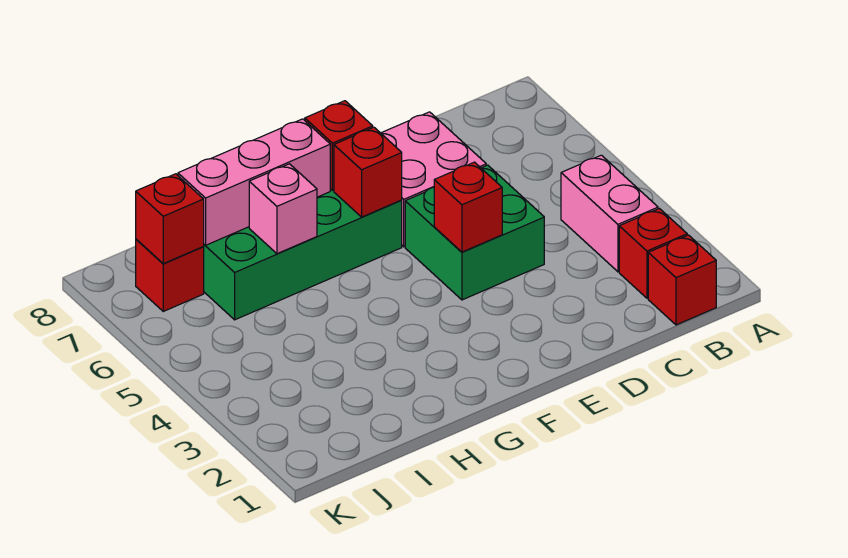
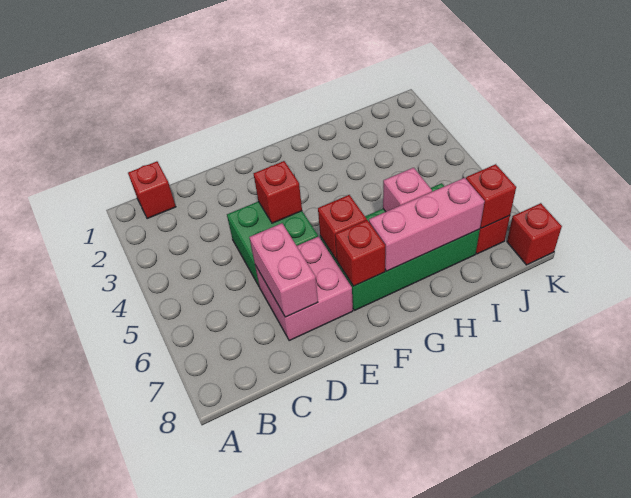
red brick B2 level 1 -> red brick K8 level 1
pink brick B3:B4 level 1 -> pink brick D6:D7 level 2

